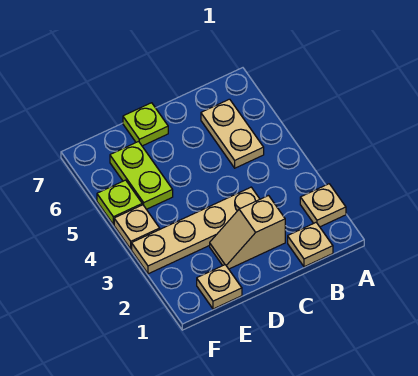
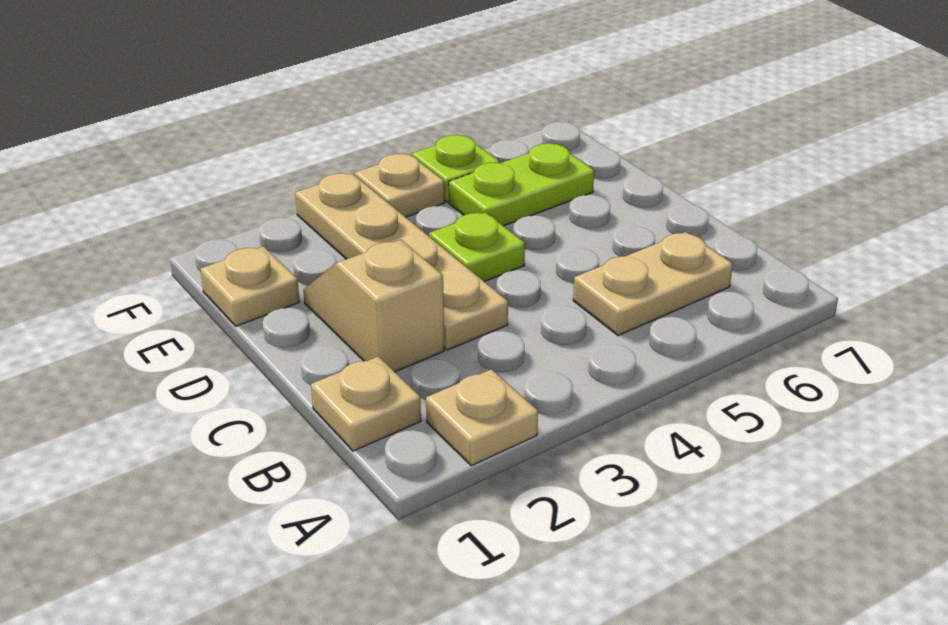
lime plate D7 level 1 -> lime plate D4 level 1

